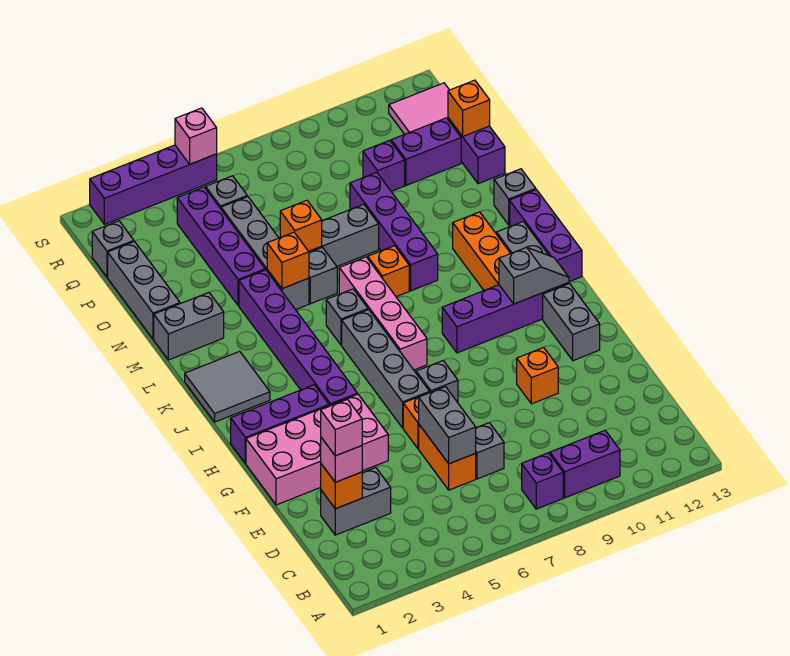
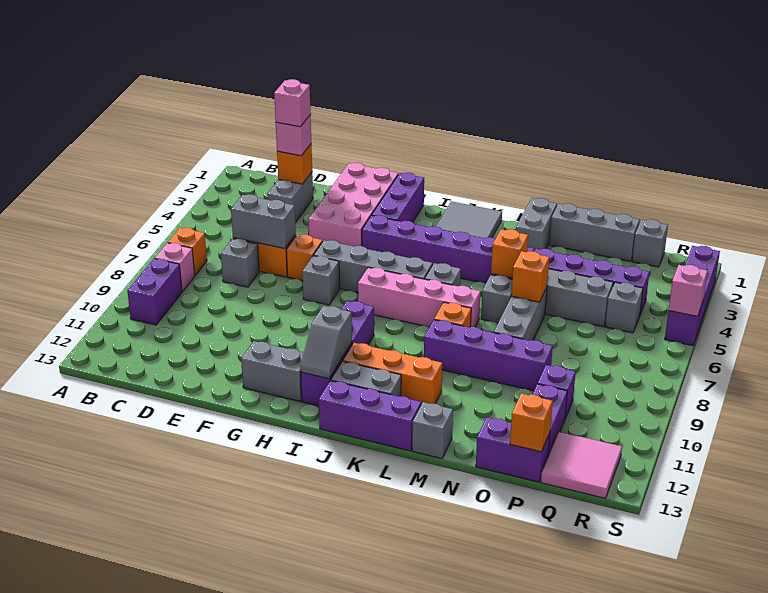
purple brick B8 level 1 -> pink brick B8 level 1
orange brick F10 level 1 -> orange brick B7 level 1

